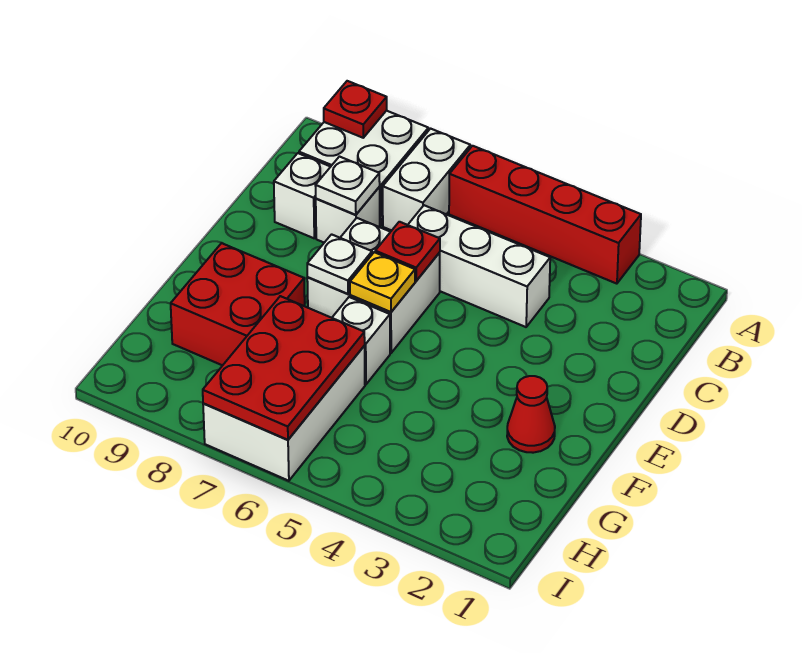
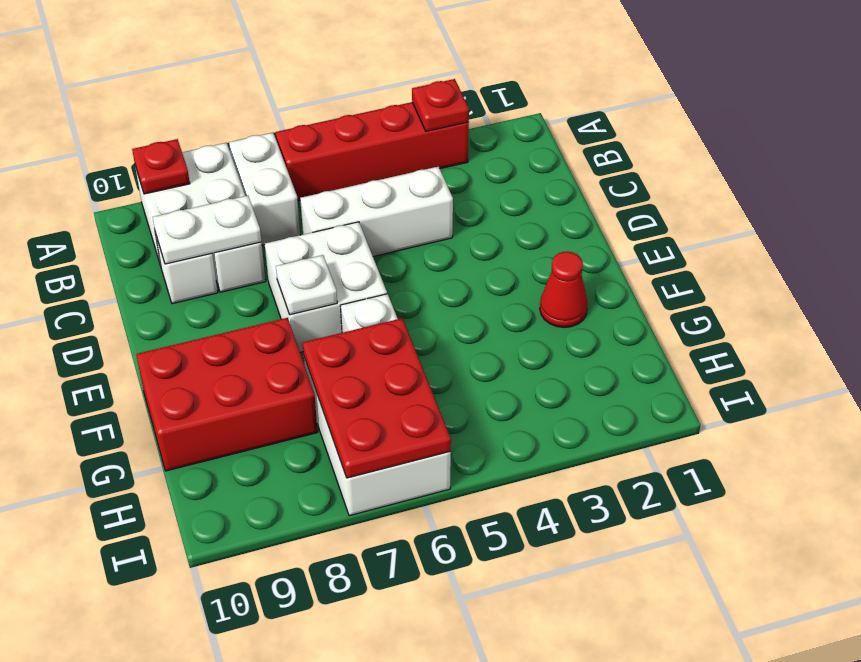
white plate C8 level 2 -> white plate C8:C9 level 2
red plate D6 level 2 -> red plate A3 level 2
yellow plate E6 level 2 -> none
red brick F8:G9 level 1 -> red brick F8:G10 level 1

